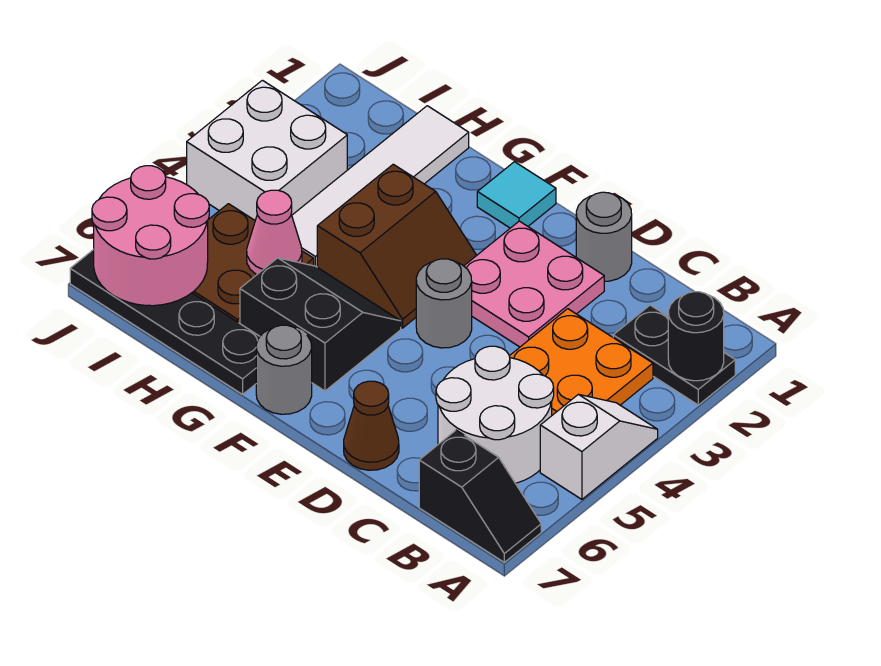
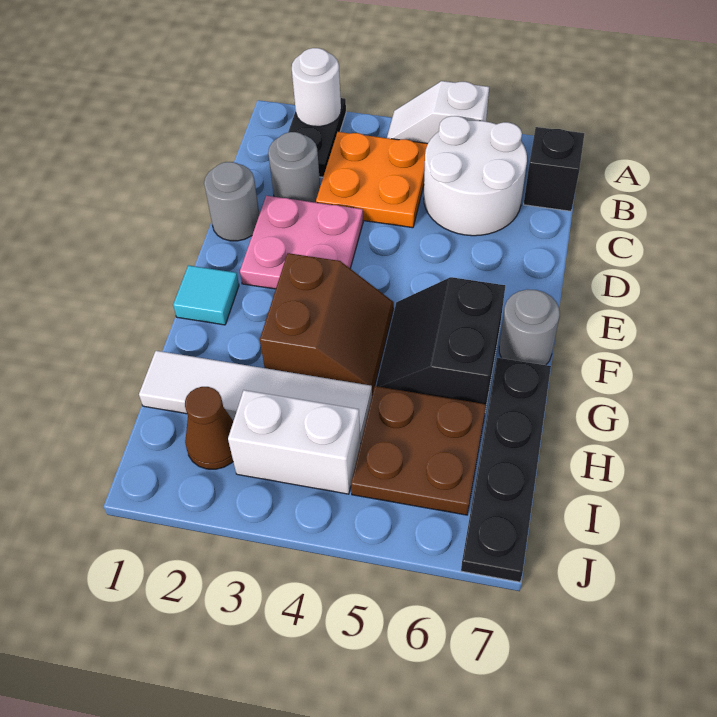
black round brick A2 level 2 -> white round brick A2 level 2
brown cone D7 level 1 -> brown cone I2 level 1
grey round brick E4 level 1 -> grey round brick C2 level 1
brown slope F3:G4 level 1 top G -> brown slope F3:G4 level 1 top 3
pink cone H5 level 2 -> none
white brick I3:J4 level 1 -> white brick I3:I4 level 1
pink round brick I6:J7 level 2 -> none

